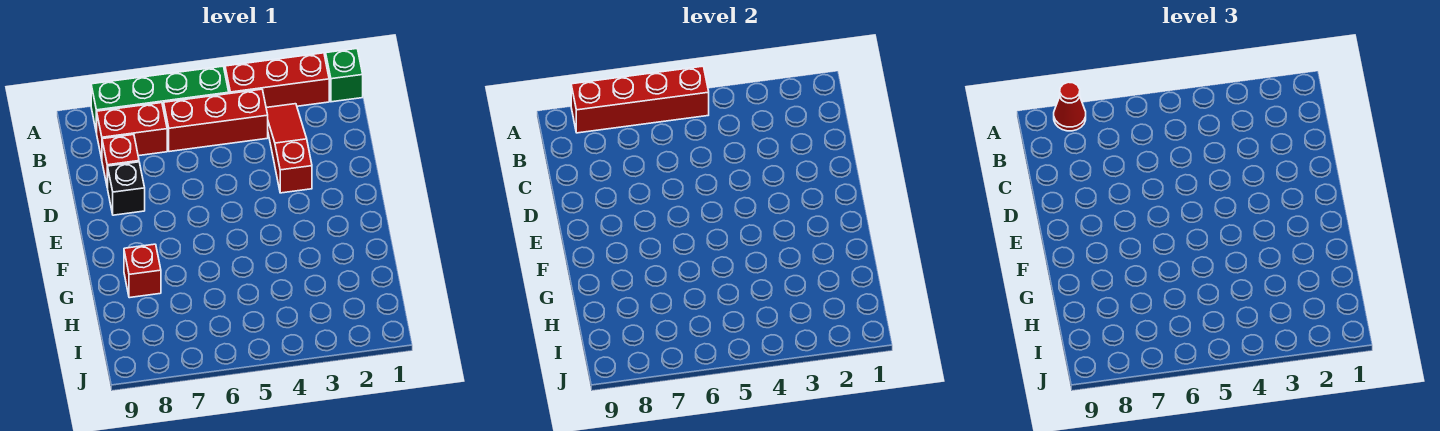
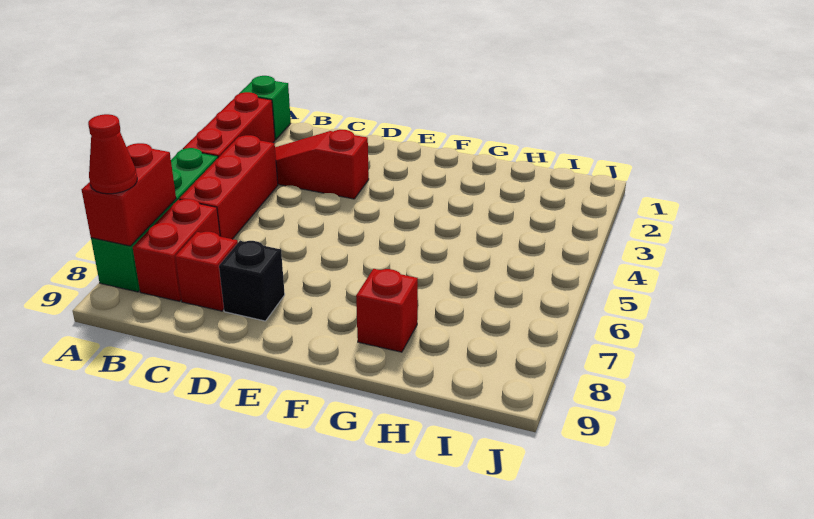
red brick A5:A8 level 2 -> red brick A7:A8 level 2

